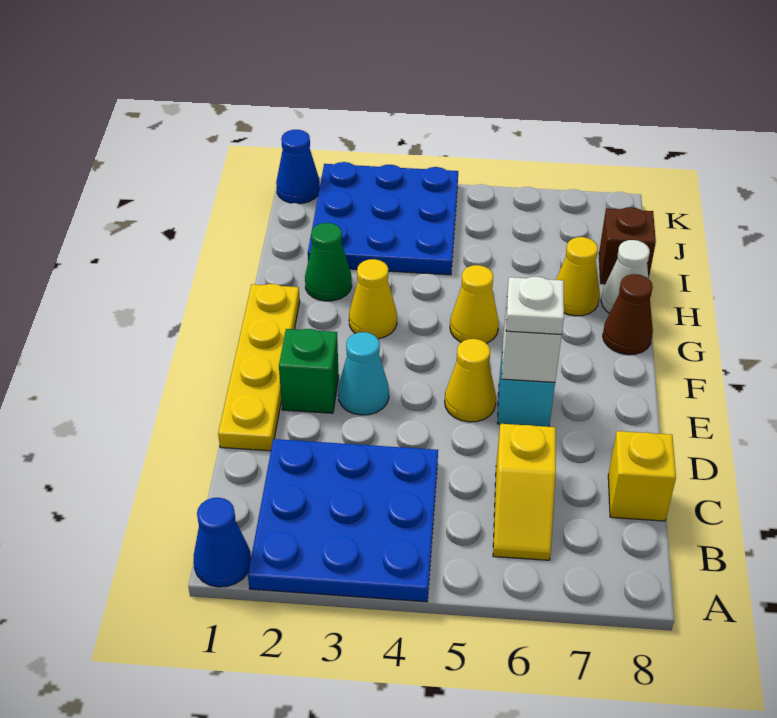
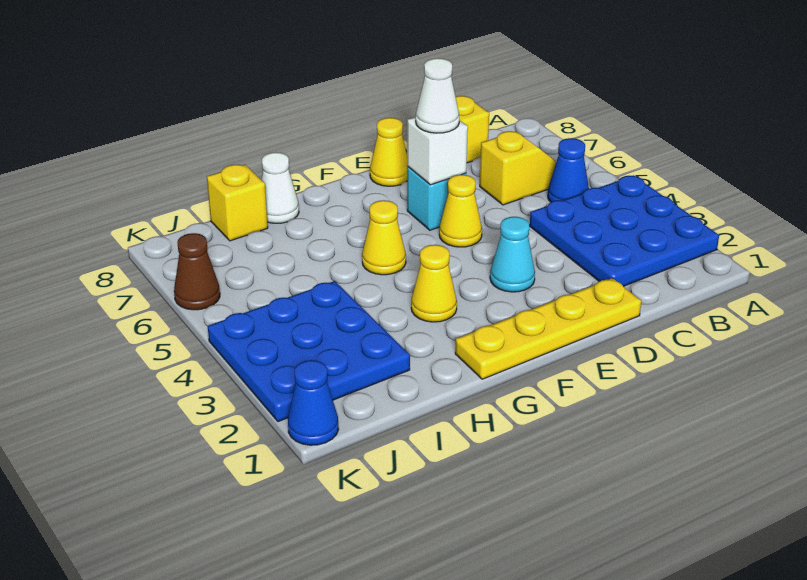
blue cone A1 level 1 -> blue cone B5 level 1
green brick E2 level 1 -> none
white plate E6 level 3 -> white cone E6 level 3
brown cone G8 level 1 -> brown cone K6 level 1
green cone H2 level 1 -> none
yellow cone H7 level 1 -> yellow cone E8 level 1
brown brick I8 level 1 -> yellow brick I8 level 1

